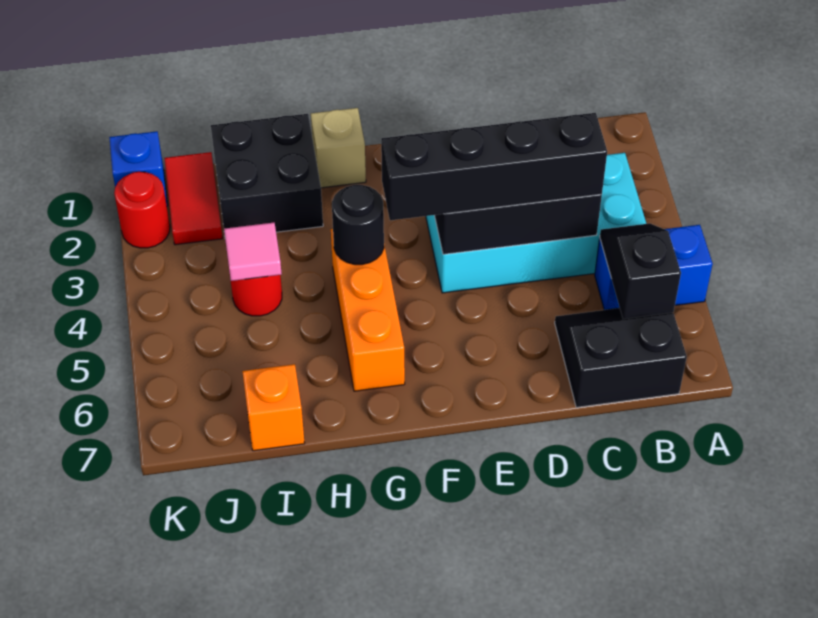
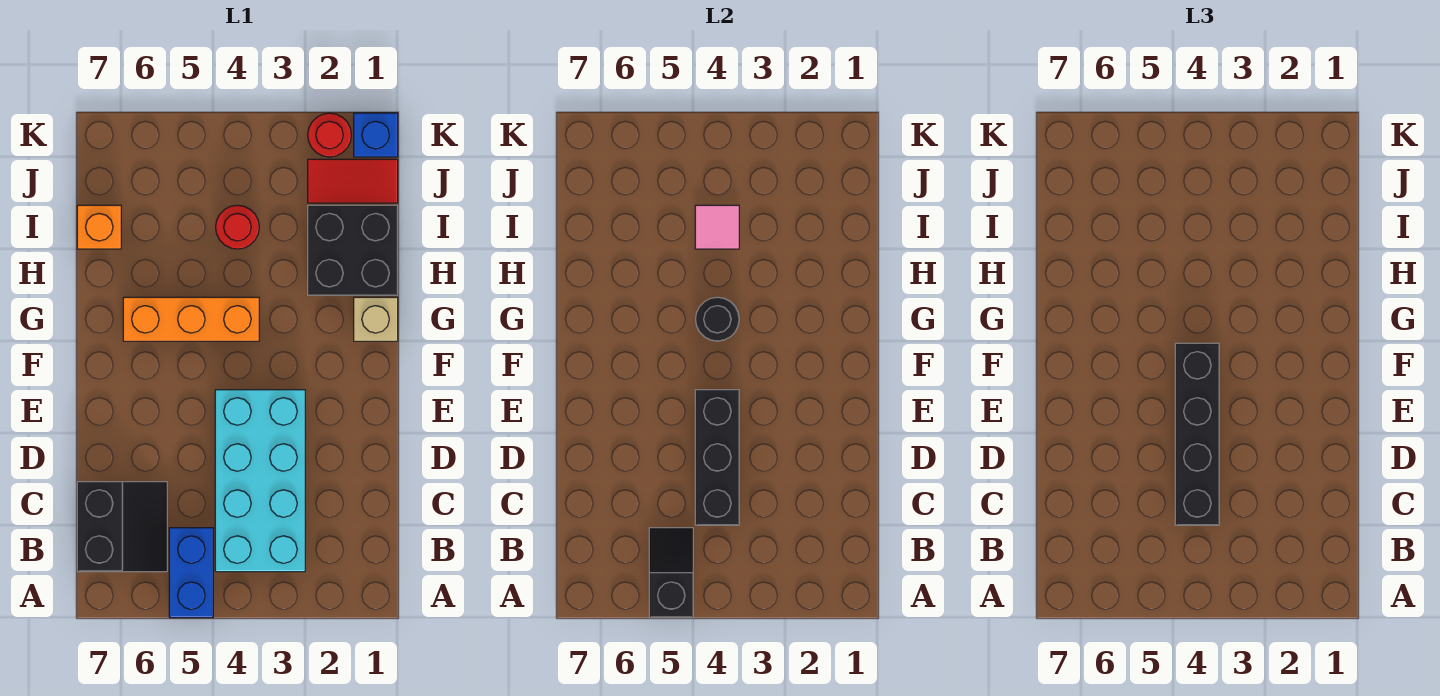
black slope B5:B6 level 2 top 6 -> black slope A5:B5 level 2 top A

